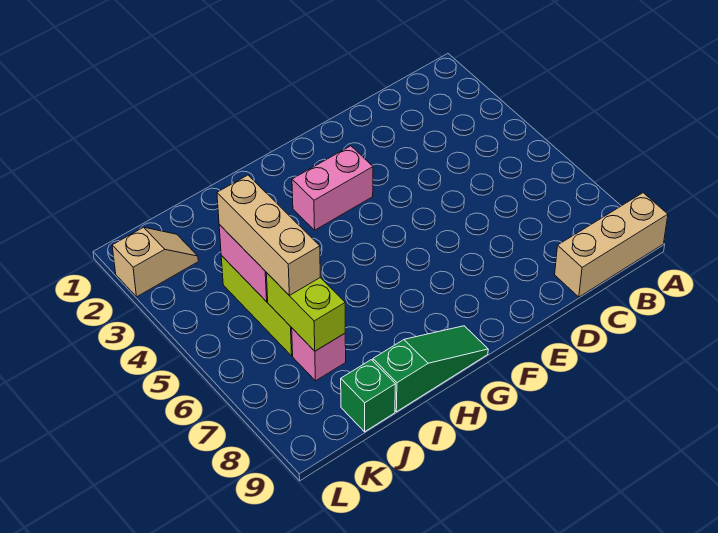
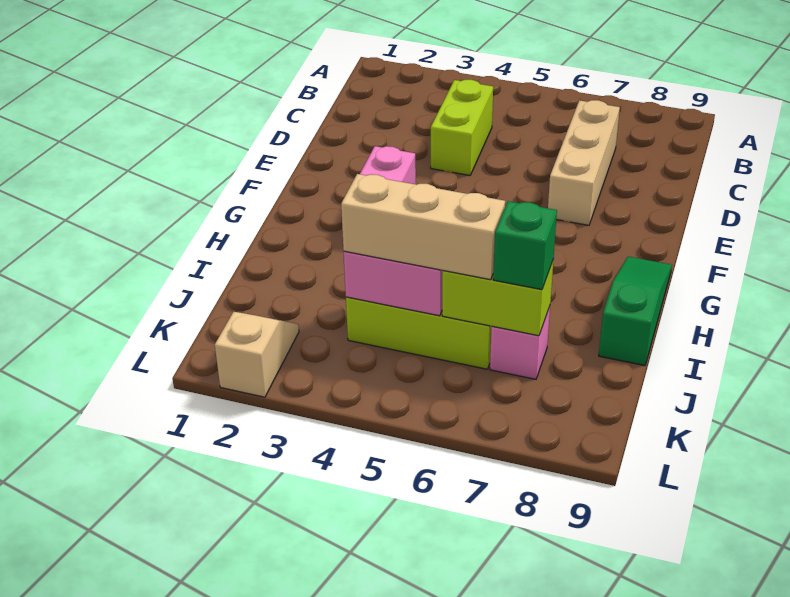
tan brick A9:C9 level 1 -> tan brick C7:E7 level 1
none -> lime brick C4:D4 level 1
green brick J9 level 1 -> green brick J7 level 3

